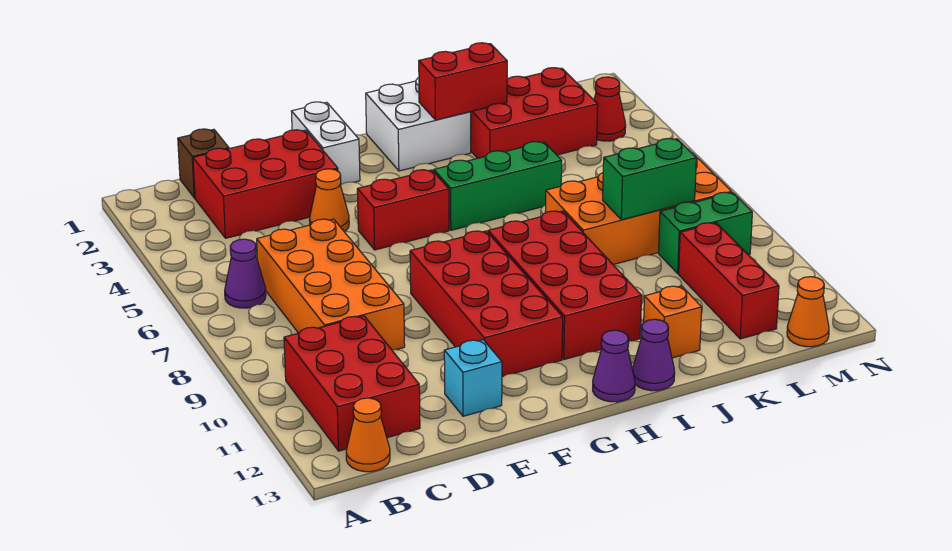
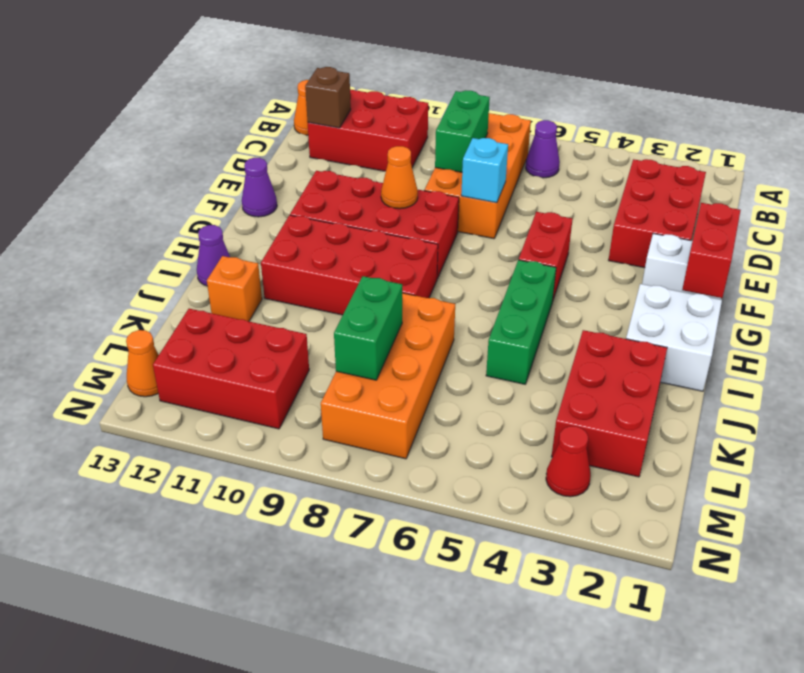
brown brick C1 level 1 -> brown brick C12 level 2
orange brick C6:D9 level 1 -> orange brick B7:E8 level 1
orange cone E4 level 1 -> orange cone F9 level 2
cyan brick E12 level 1 -> cyan brick E7 level 2
purple cone H13 level 1 -> purple cone F13 level 1
red brick I2:J2 level 2 -> red brick F1:G1 level 2
green brick L9:M9 level 1 -> green brick C8:D8 level 2
red brick L10:L12 level 1 -> red brick L10:M12 level 1

